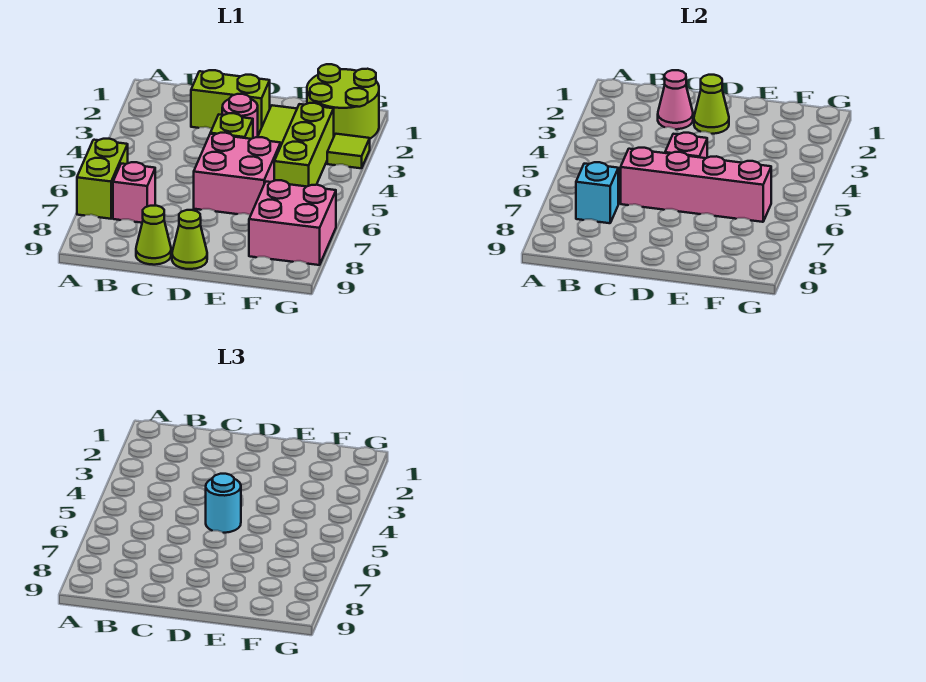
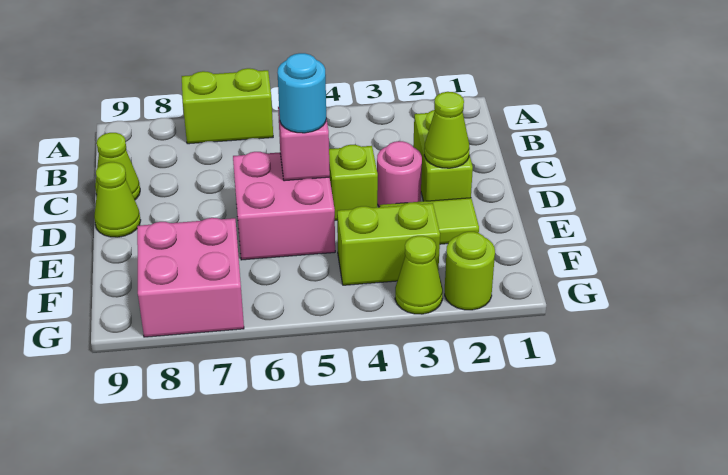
pink brick B7 level 1 -> none
cyan brick B7 level 2 -> none
pink cone C2 level 2 -> none
pink brick C6:F6 level 2 -> none
lime round brick F1:G2 level 1 -> lime round brick G2 level 1
lime brick F3:F5 level 1 -> lime brick F3:F4 level 1
lime tile G3 level 1 -> lime cone G3 level 1

